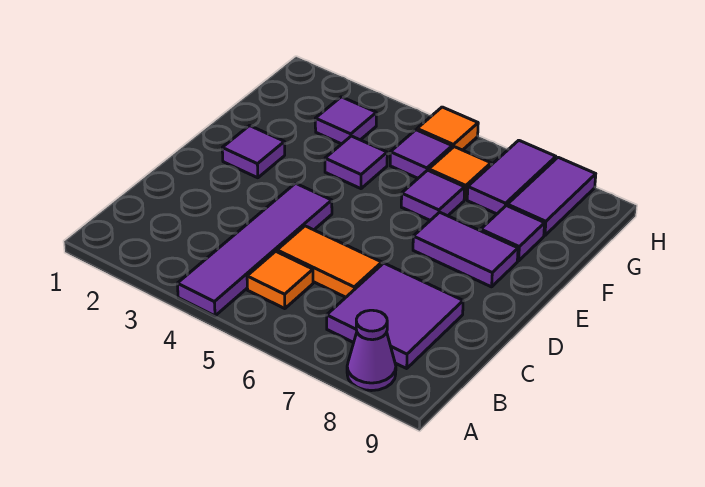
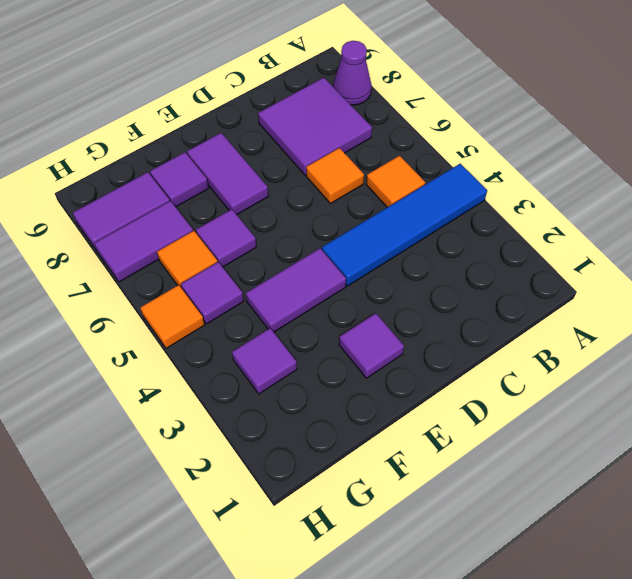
purple tile A4:D4 level 1 -> blue tile A4:D4 level 1
orange tile C5:C6 level 1 -> orange tile C6 level 1
purple tile F4 level 1 -> purple tile E4:F4 level 1

